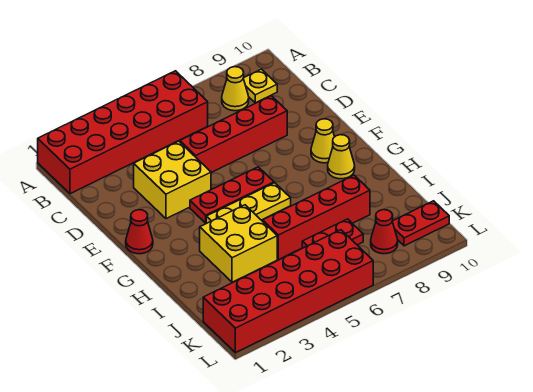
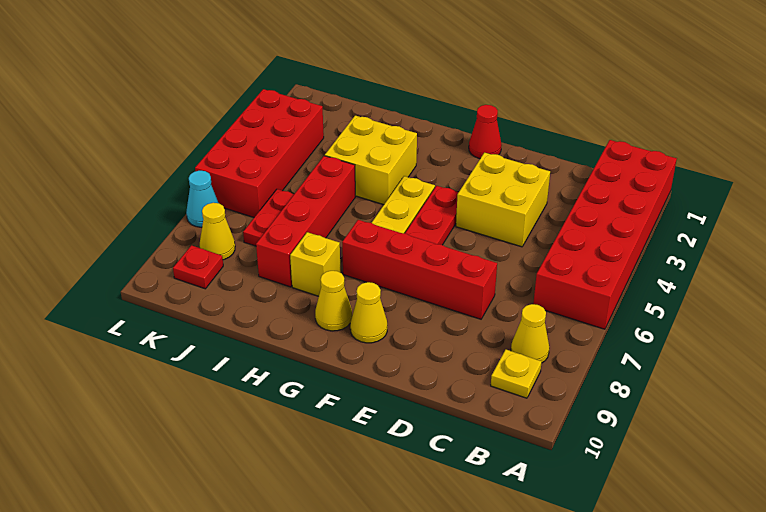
red brick D5:D8 level 1 -> red brick D7:G7 level 1
none -> yellow brick H8 level 1
red brick K1:L6 level 1 -> red brick K3:L6 level 1
red cone K8 level 1 -> yellow cone K8 level 1
red plate K9:K10 level 1 -> red plate K9 level 1
none -> cyan cone L7 level 1

